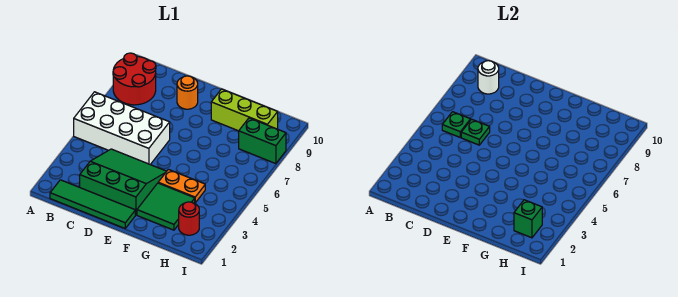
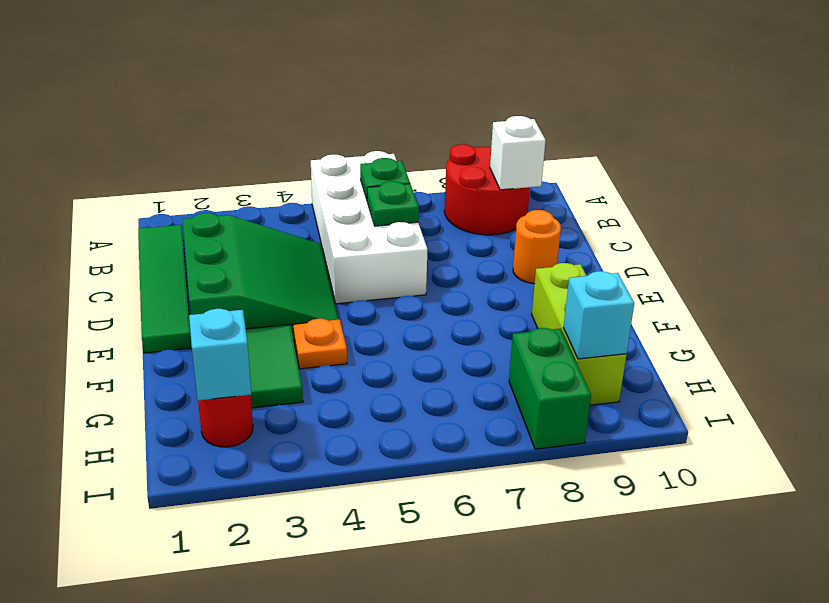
white round brick B9 level 2 -> white brick B9 level 2
orange plate F4:G4 level 1 -> orange plate F4 level 1
green brick H2 level 2 -> cyan brick H2 level 2
none -> cyan brick H9 level 2

